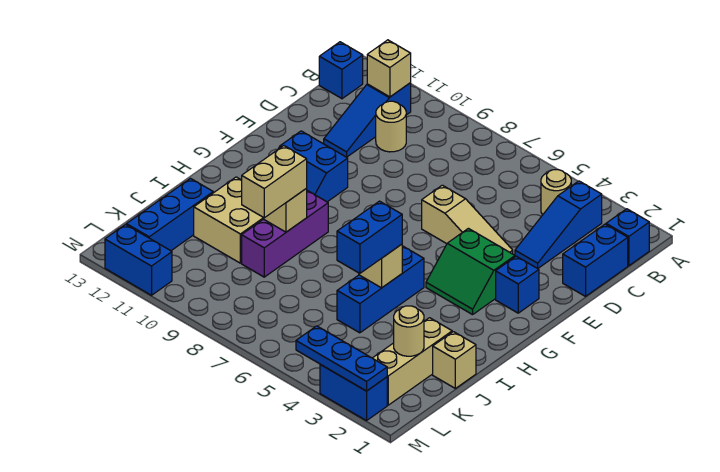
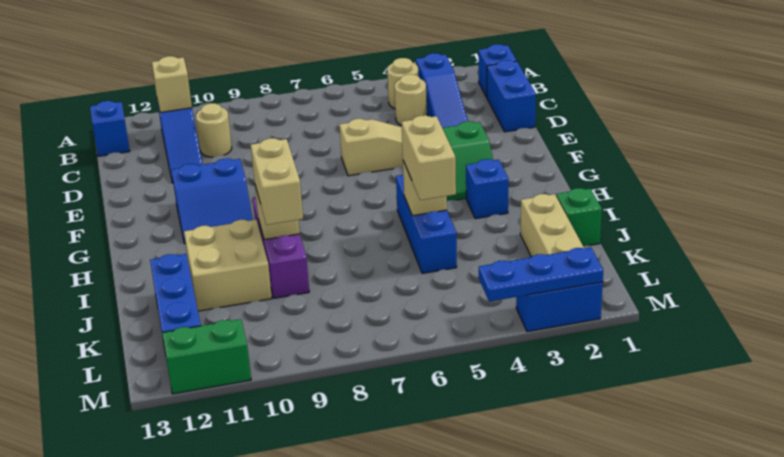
blue brick F2 level 1 -> blue brick H3 level 1
blue brick I5:J5 level 3 -> tan brick I5:J5 level 3
tan brick J1 level 1 -> green brick J1 level 1
tan round brick K2 level 2 -> tan round brick C4 level 1
blue brick M11:M12 level 1 -> green brick M11:M12 level 1

